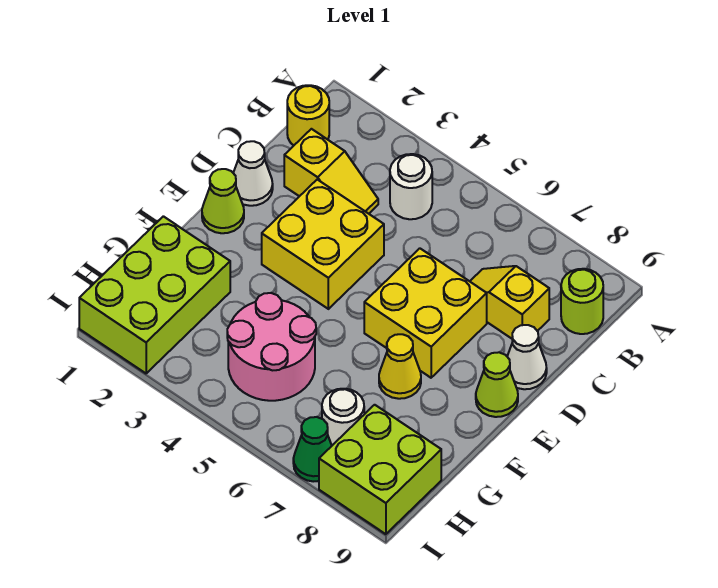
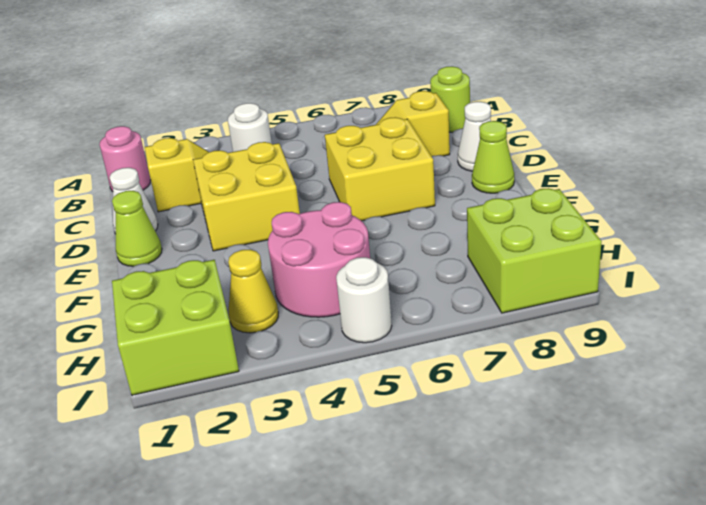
yellow round brick B1 level 1 -> pink round brick B1 level 1
yellow cone F7 level 1 -> yellow cone H3 level 1
lime brick G1:I2 level 1 -> lime brick H1:I2 level 1
white round brick H7 level 1 -> white round brick I5 level 1
green cone I7 level 1 -> none

